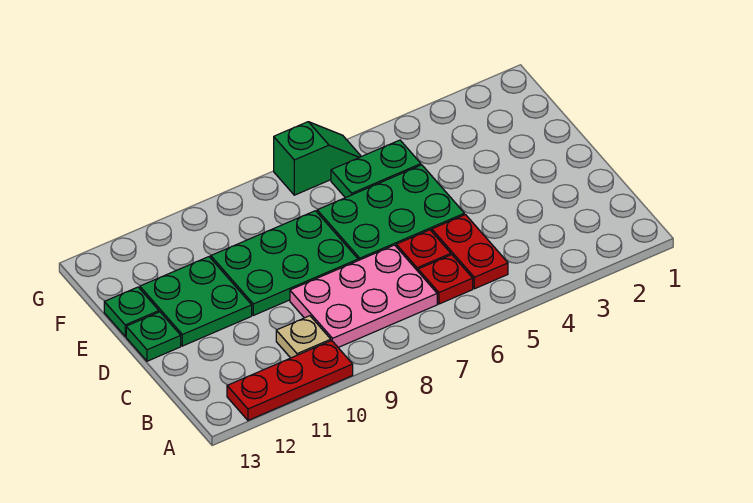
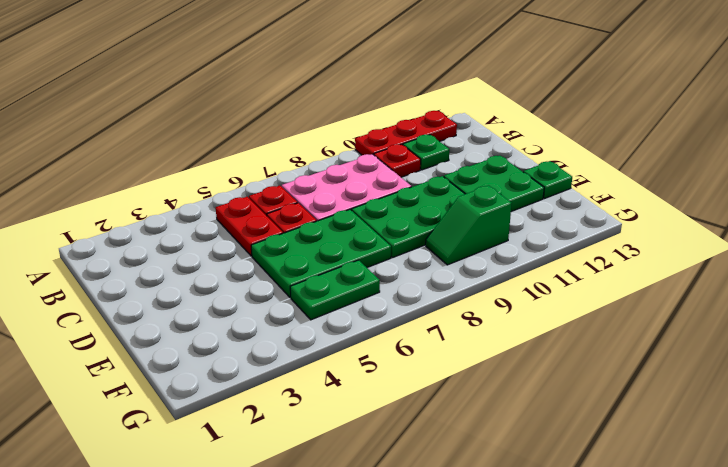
tan plate B10 level 1 -> red plate B10 level 1
green plate D13 level 1 -> green plate B11 level 1
green slope G6:G7 level 1 top 7 -> green slope F9:F10 level 1 top 10

